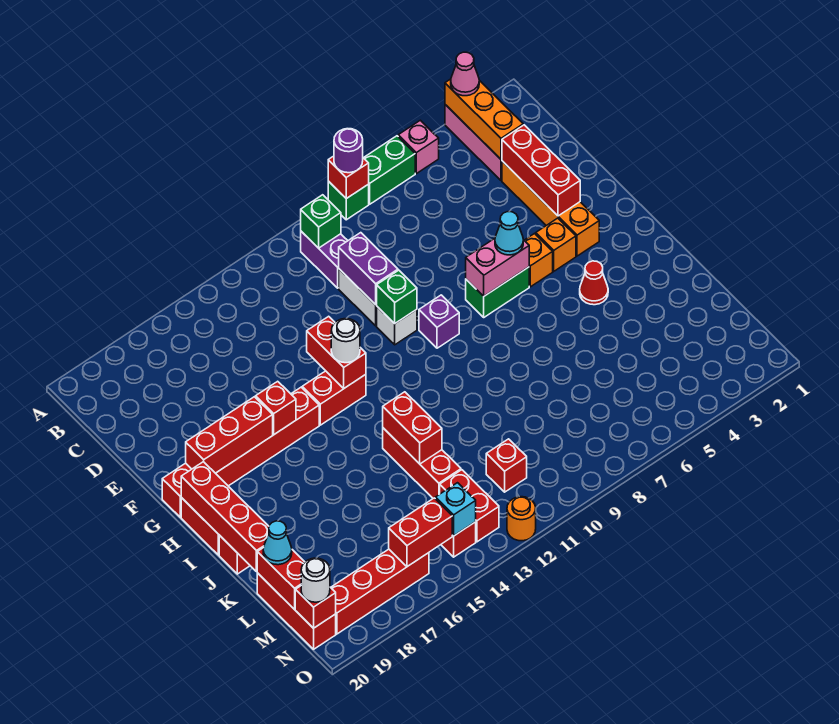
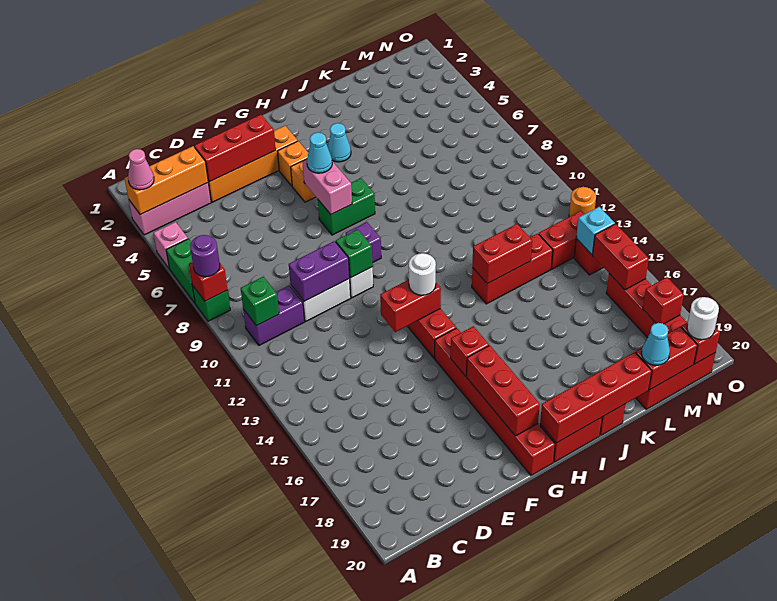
green brick G6:G7 level 1 -> green brick G7:H7 level 1
red cone I4 level 1 -> cyan cone I4 level 1
red brick M11 level 1 -> red brick N18 level 2

